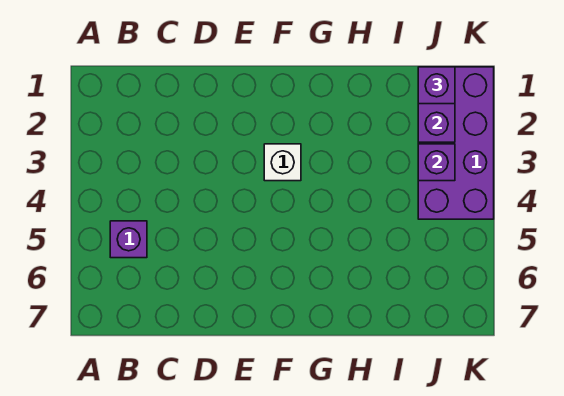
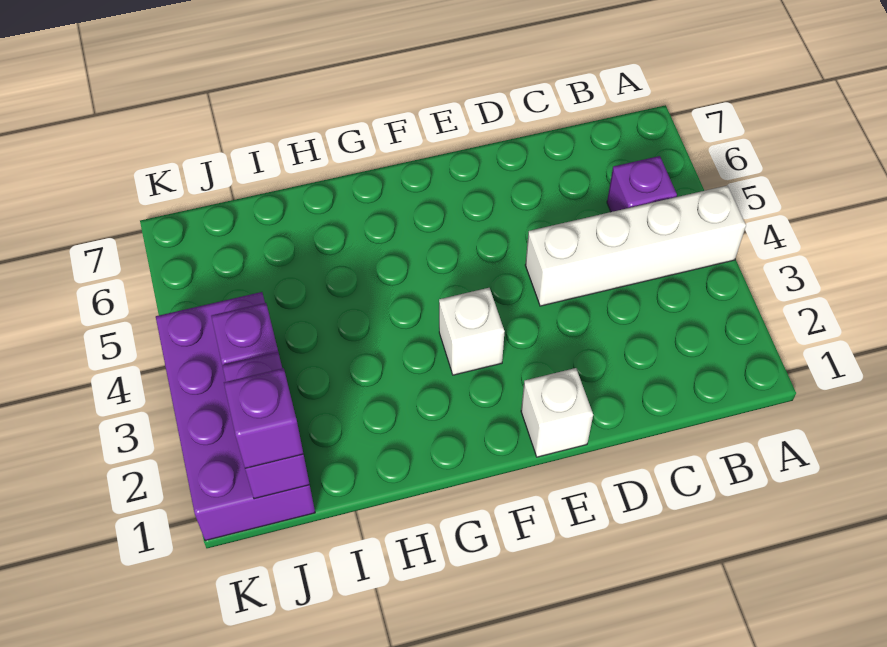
none -> white brick A4:D4 level 1
none -> white brick E1 level 1

